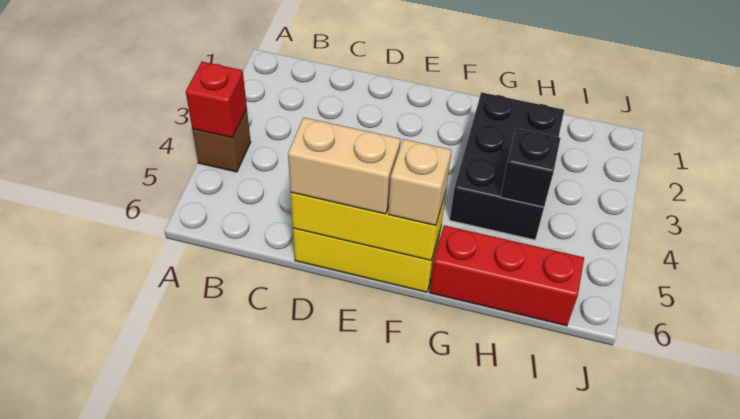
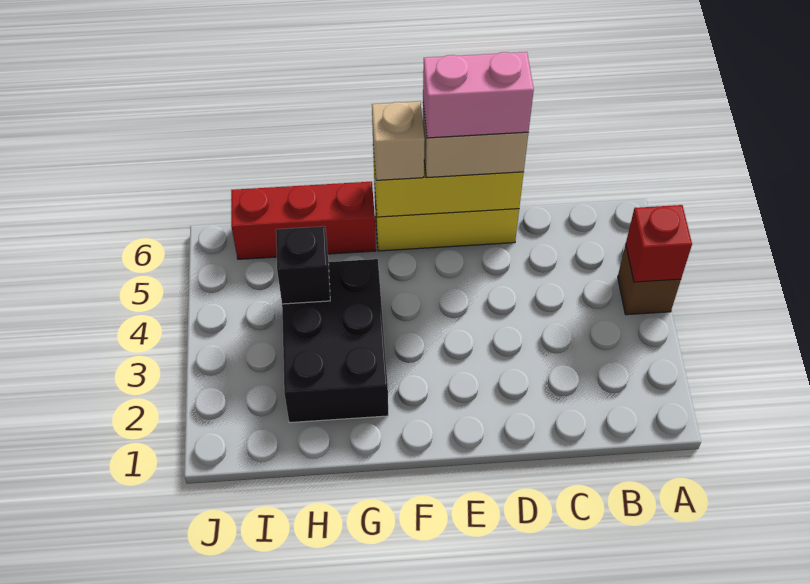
none -> pink brick D6:E6 level 4

